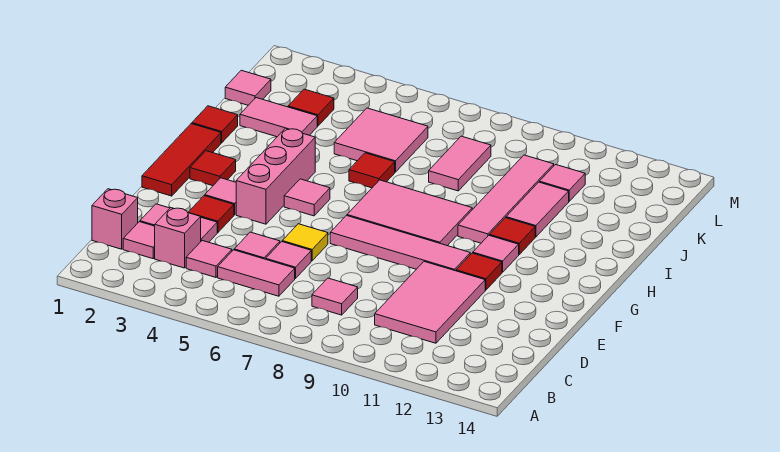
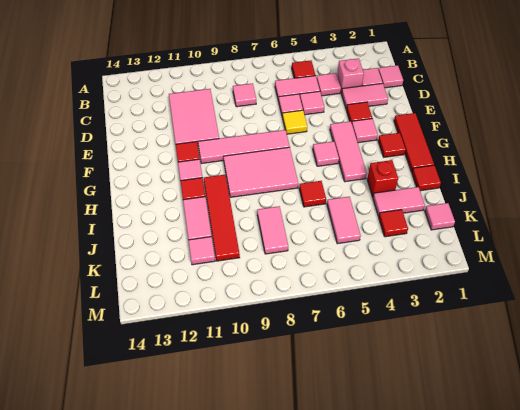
none -> red tile B5 level 1
pink brick C1 level 1 -> pink tile C1 level 1
pink brick F4:H4 level 1 -> pink tile F4:H4 level 1
pink tile H10:K10 level 1 -> red tile H10:K10 level 1
none -> red brick I3 level 1
pink tile J5:K6 level 1 -> pink tile J5:K5 level 1

